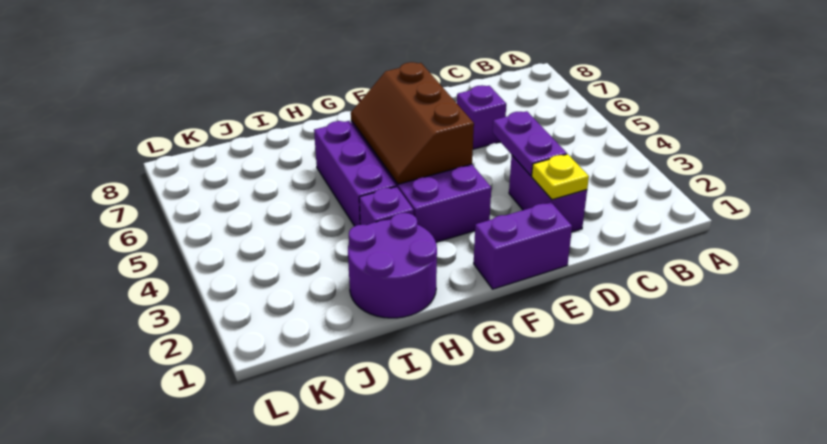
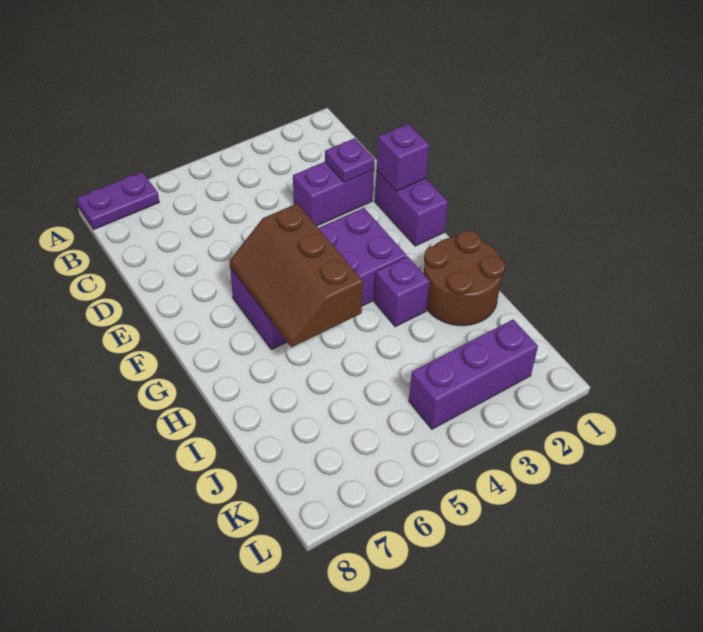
yellow plate D2 level 2 -> purple plate D2 level 2
purple plate D3:D4 level 2 -> purple plate A7:A8 level 1
purple brick D6 level 1 -> purple brick E1 level 2
brown slope F4:G6 level 2 top F -> brown slope F5:H6 level 2 top 5
purple round brick H1:I2 level 1 -> brown round brick H1:I2 level 1
purple brick H4:H6 level 1 -> purple brick K2:K4 level 1

